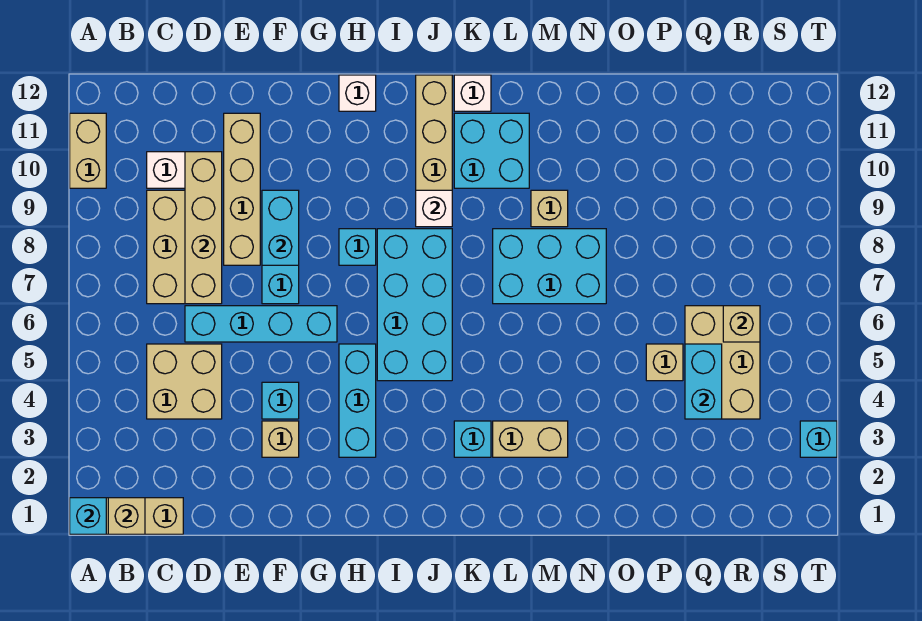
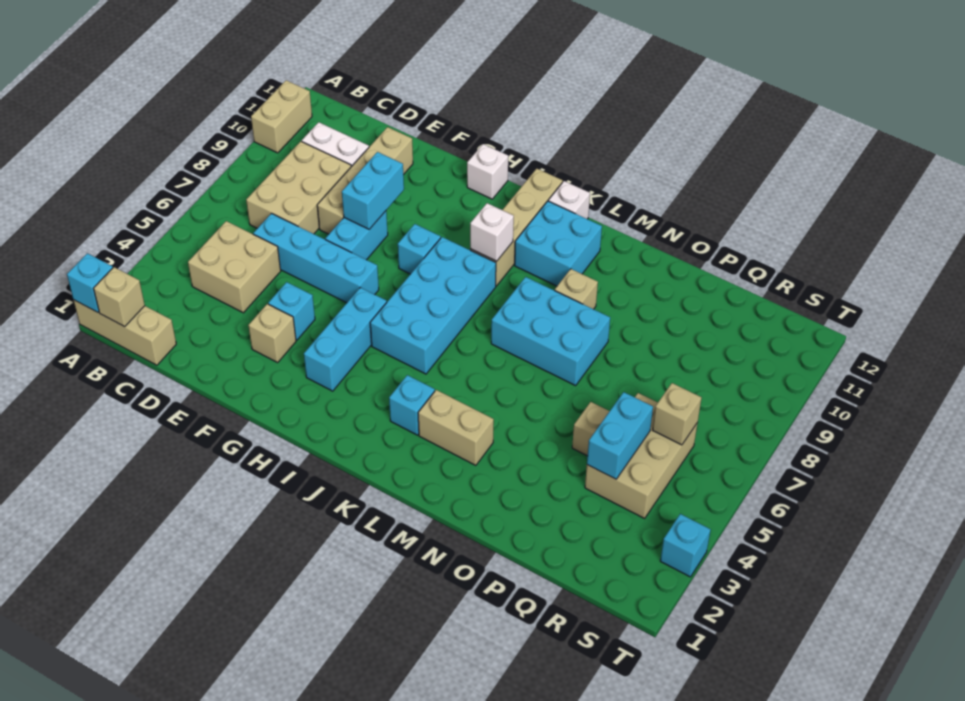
tan brick D7:D10 level 2 -> none

